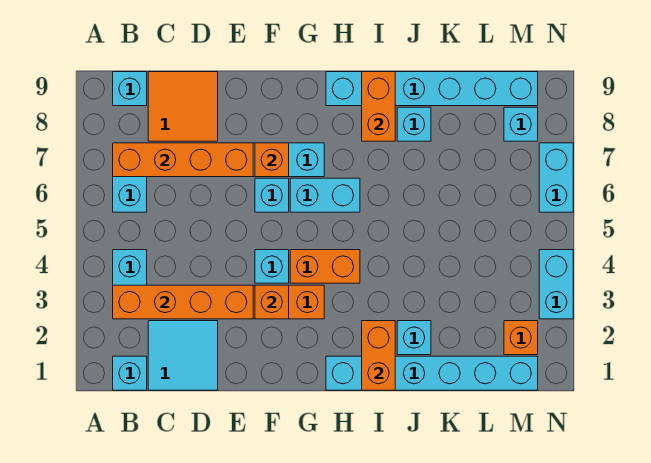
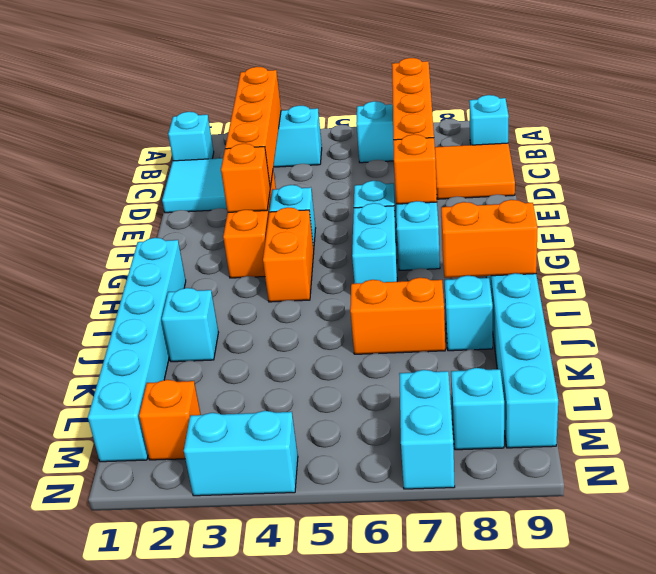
orange brick I1:I2 level 2 -> orange brick J6:J7 level 1
cyan brick N6:N7 level 1 -> cyan brick M7:N7 level 1

